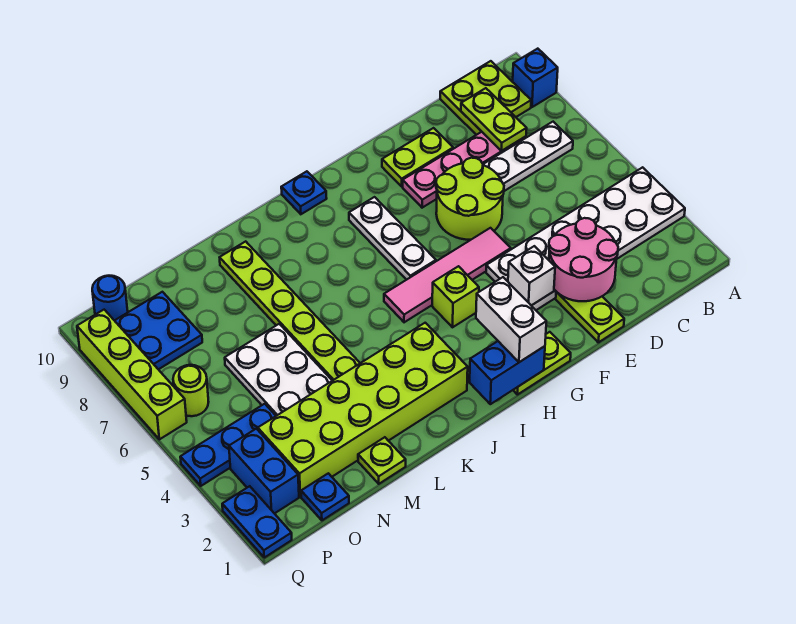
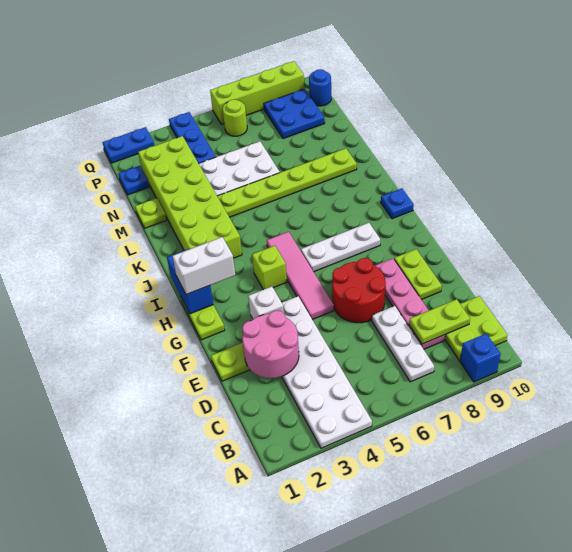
lime round brick E6:F7 level 1 -> red round brick E6:F7 level 1
blue brick P2:P3 level 1 -> none

